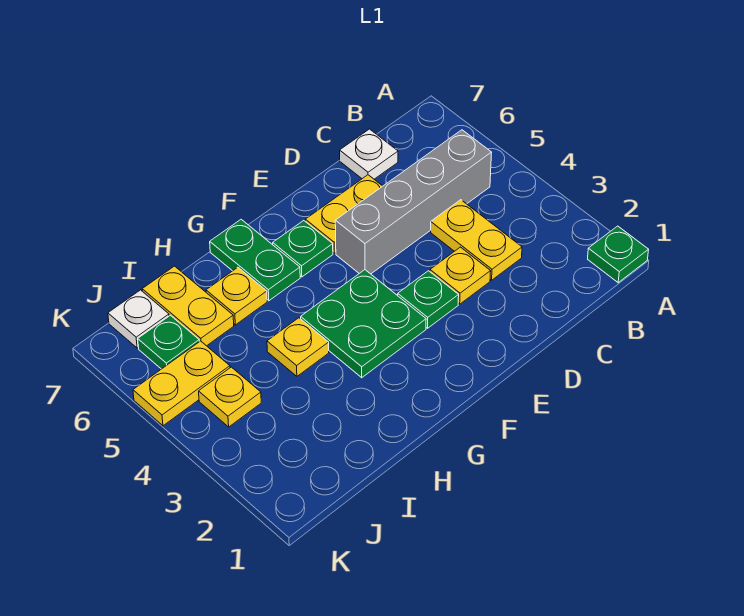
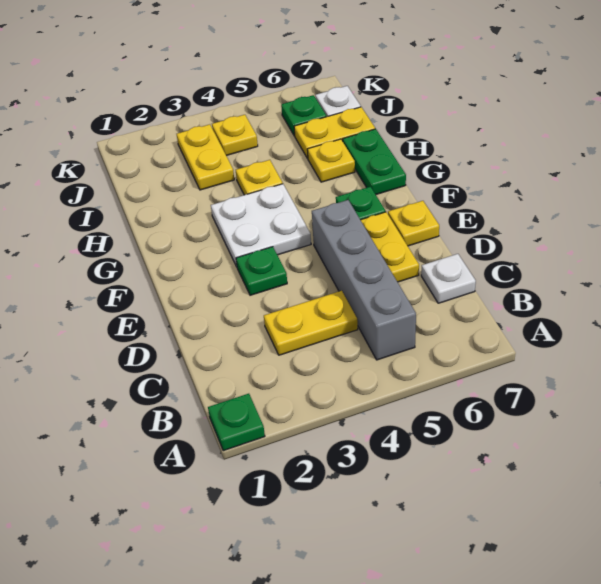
yellow plate D3 level 1 -> yellow plate E7 level 1
green plate F3:G4 level 1 -> white plate F3:G4 level 1
green plate G6:G7 level 1 -> green plate G7:H7 level 1
yellow plate J5:K5 level 1 -> yellow plate I3:J3 level 1

